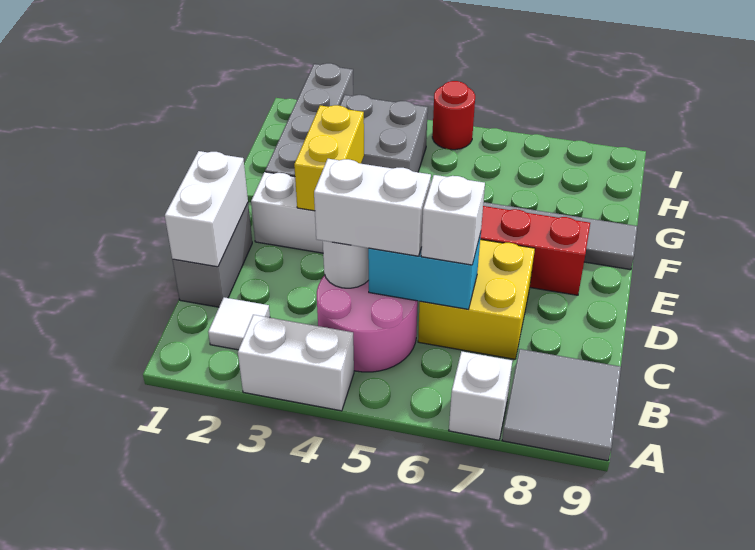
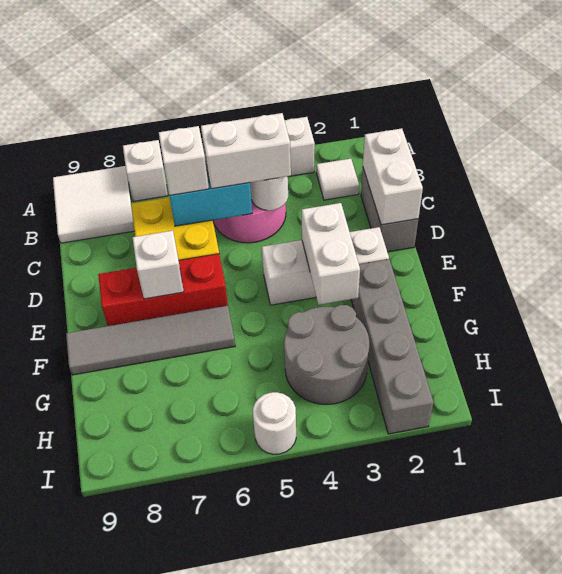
grey tile A8:B9 level 1 -> white tile A8:B9 level 1
yellow brick E3:F3 level 2 -> white brick E3:F3 level 2
none -> white brick E7 level 2
grey brick G3:H4 level 1 -> grey round brick G3:H4 level 1
red round brick I5 level 1 -> white round brick I5 level 1

